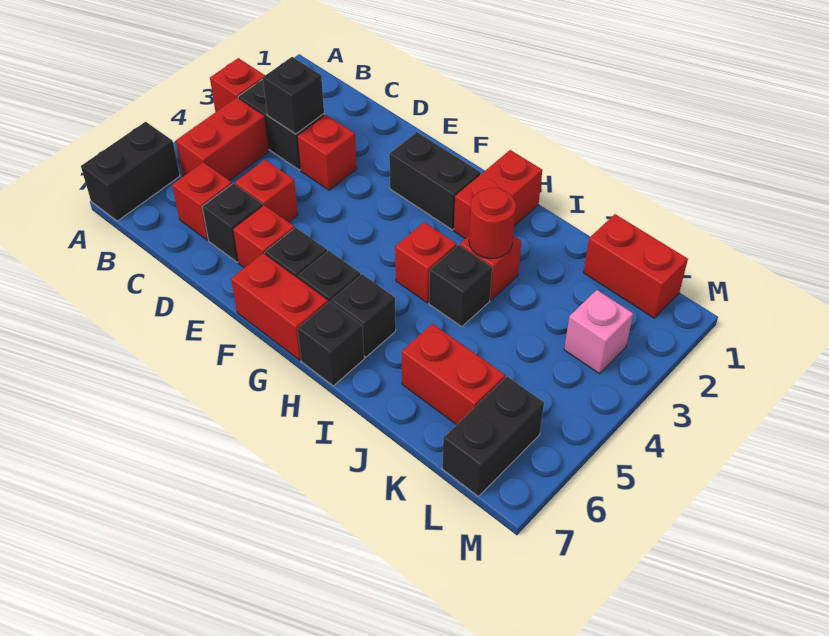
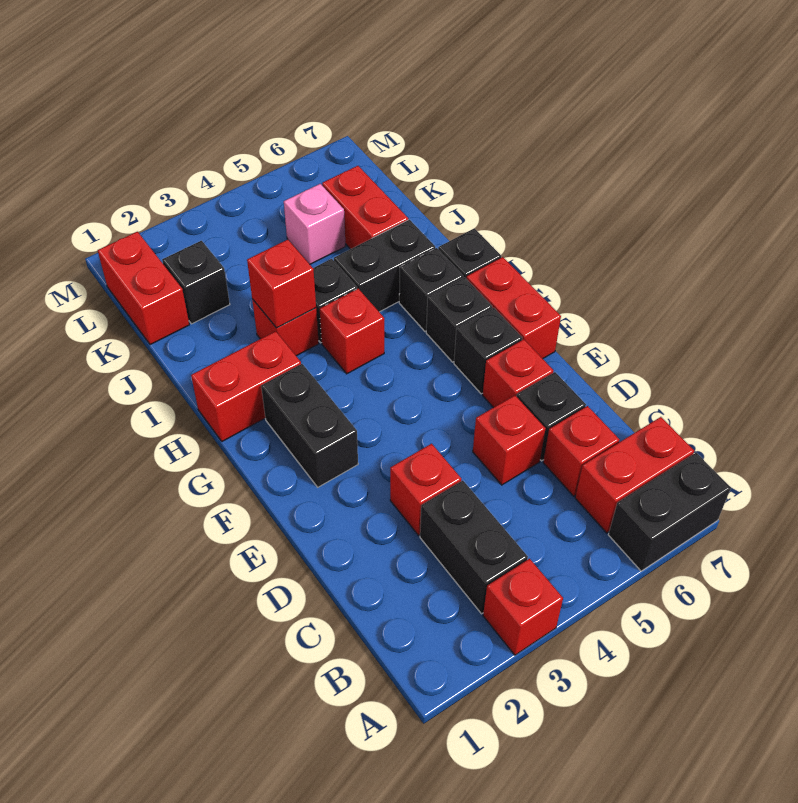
red brick B4:B5 level 1 -> red brick B6:B7 level 1
black brick C3 level 2 -> black brick K2 level 1
red round brick I3 level 2 -> red brick I3 level 2
pink brick L3 level 1 -> pink brick K5 level 1
black brick L6:L7 level 1 -> black brick I5:I6 level 1

